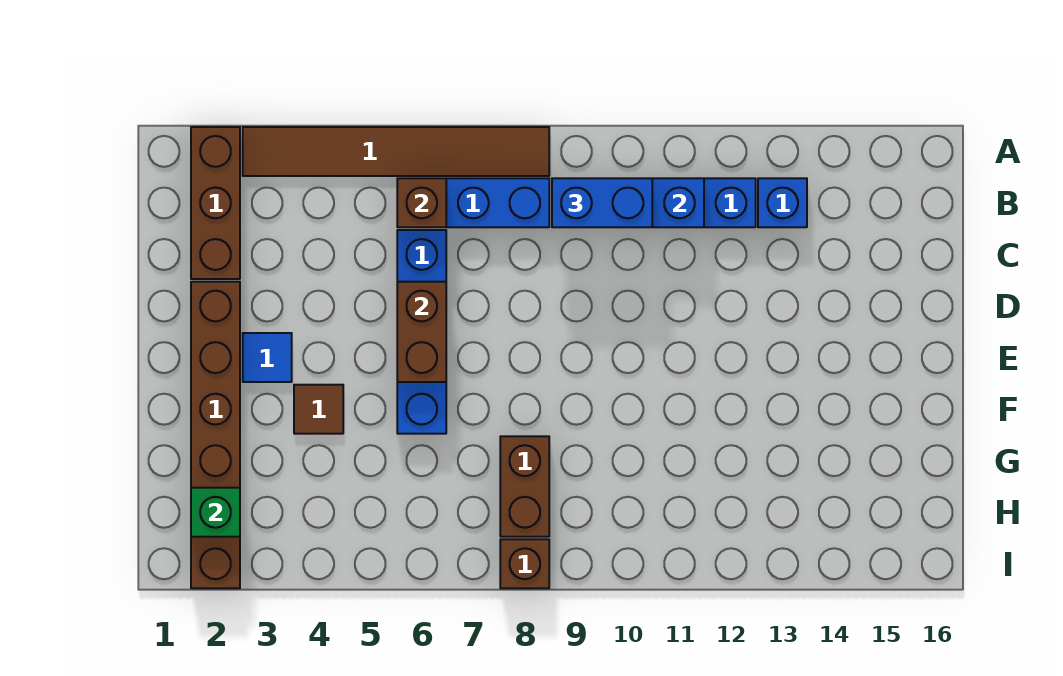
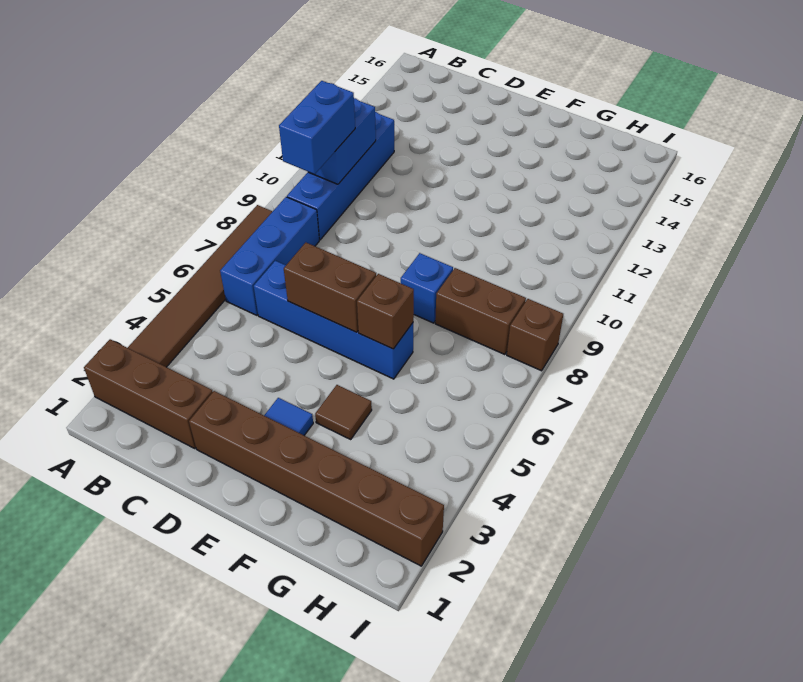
brown brick B6 level 2 -> brown brick F6 level 2
blue brick B13 level 1 -> blue brick F8 level 1
green brick H2 level 2 -> none

